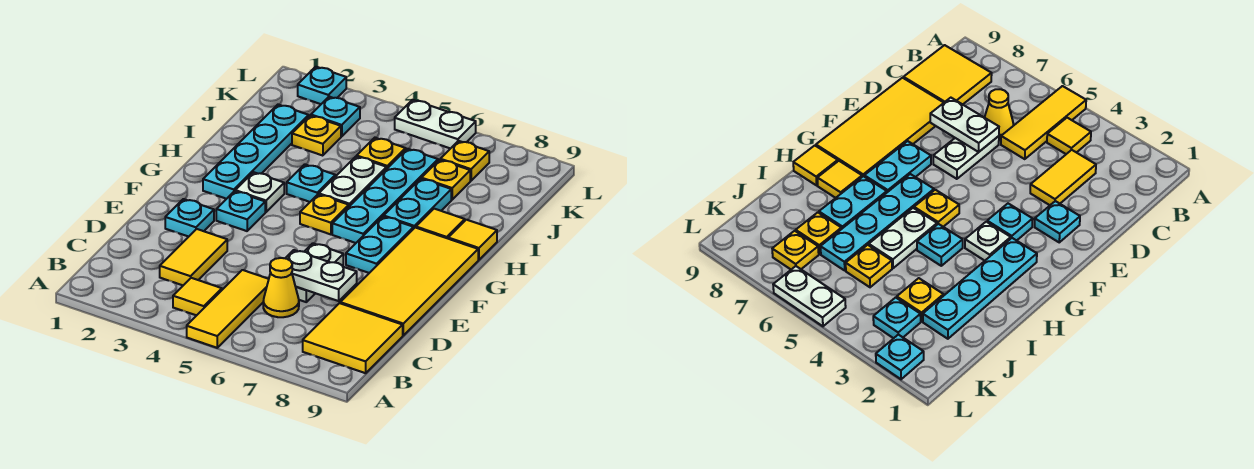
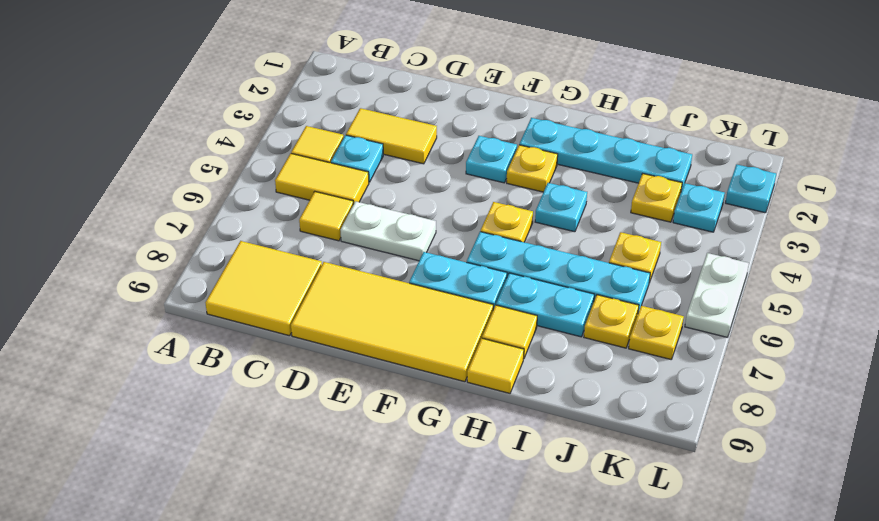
yellow tile A5:C5 level 1 -> yellow tile B5:C5 level 1
yellow cone C6 level 1 -> yellow tile C6 level 1
white plate D6:D7 level 2 -> none
cyan plate E2 level 1 -> cyan plate C4 level 1
white plate G3 level 1 -> yellow plate G3 level 1
white plate H5:I5 level 1 -> none

